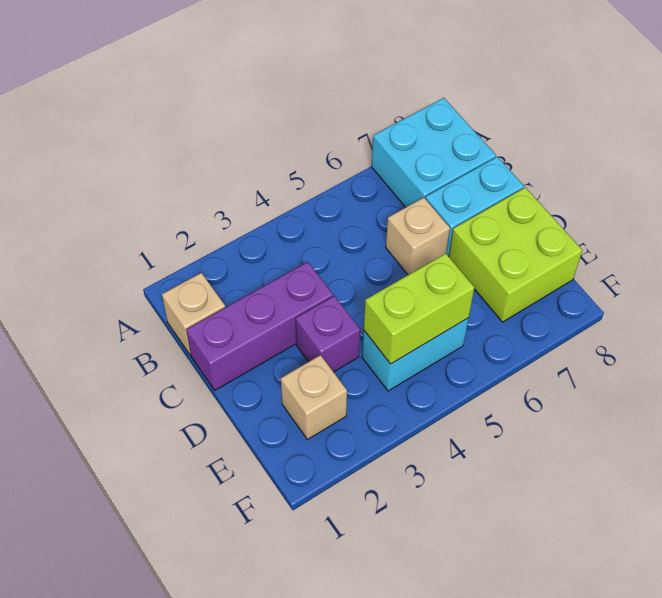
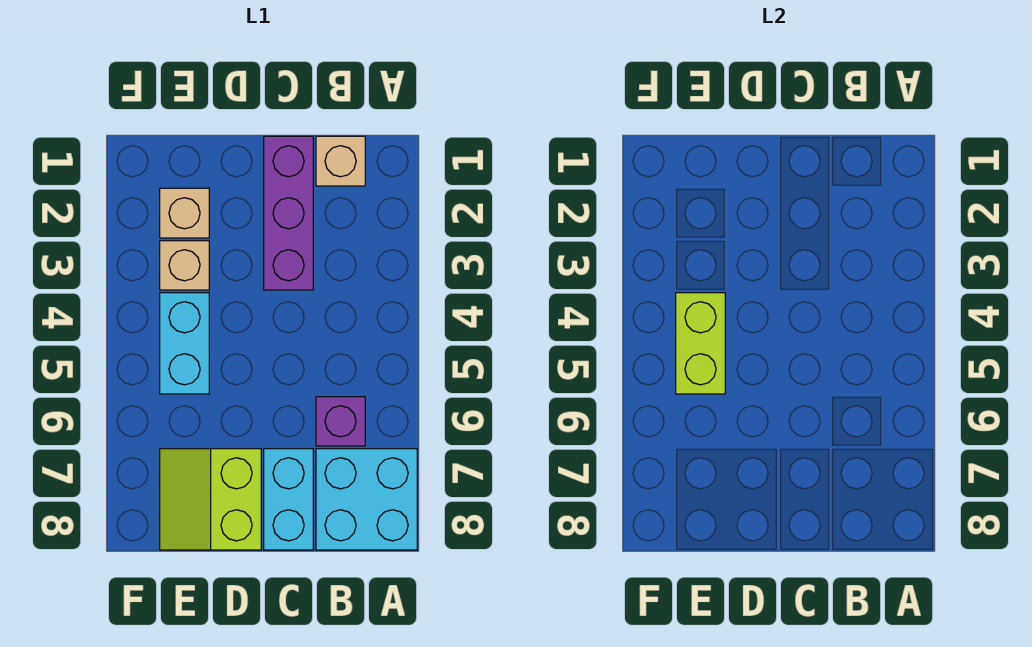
tan brick C6 level 1 -> tan brick E3 level 1
purple brick D3 level 1 -> purple brick B6 level 1
lime brick D7:E8 level 1 -> lime slope D7:E8 level 1 top D

